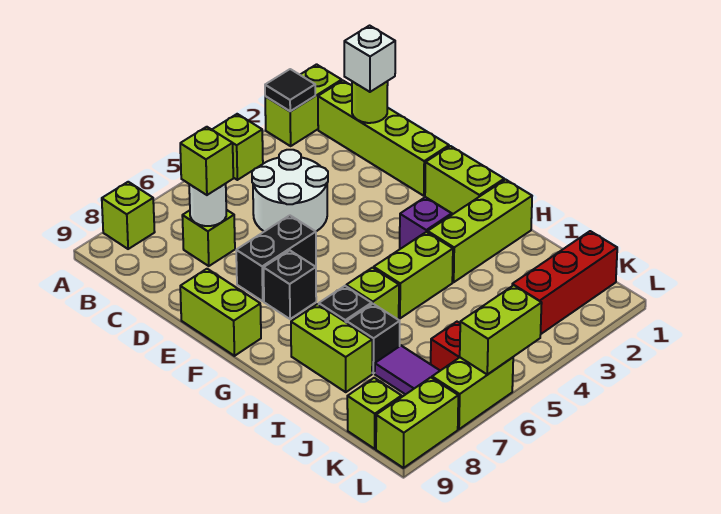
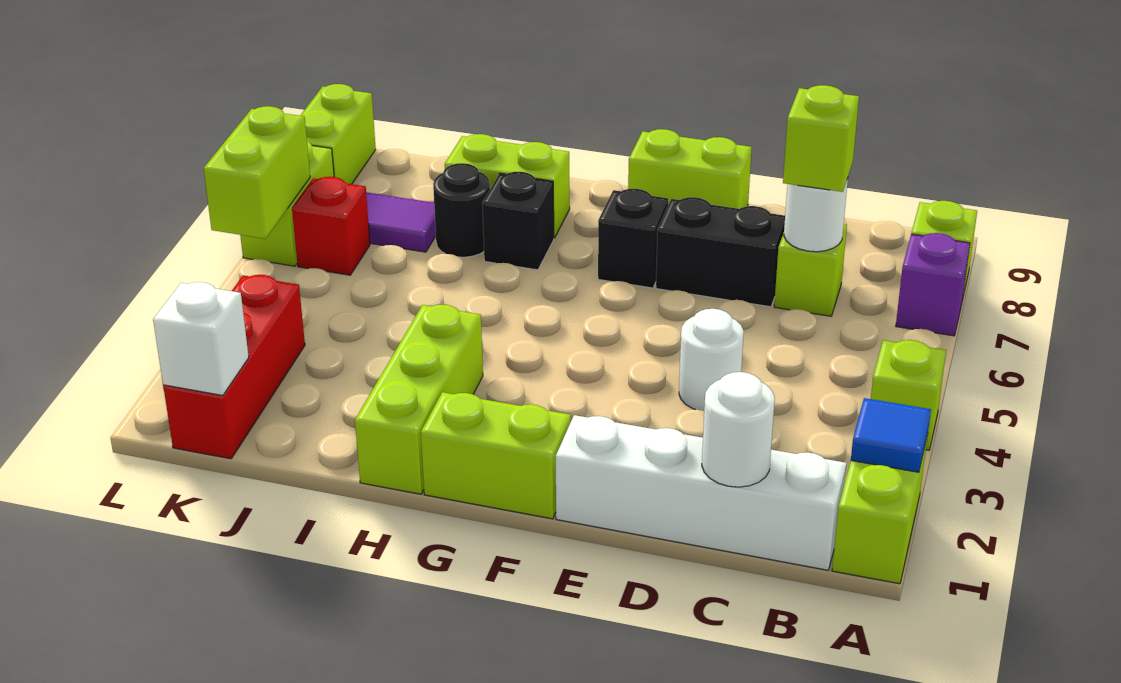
black tile A2 level 2 -> blue tile A2 level 2
lime brick B1:E1 level 1 -> white brick B1:E1 level 1
lime round brick C1 level 2 -> white round brick C1 level 2
white brick C1 level 3 -> white brick K1 level 2
white round brick C4:D5 level 1 -> white round brick D4 level 1
black brick E6:E7 level 1 -> black brick D7:E7 level 1
purple brick G3 level 1 -> purple brick A7 level 1
lime brick H4:H5 level 1 -> none
lime brick H6 level 1 -> none
black brick I7 level 1 -> black round brick I7 level 1
lime brick K9 level 1 -> none

